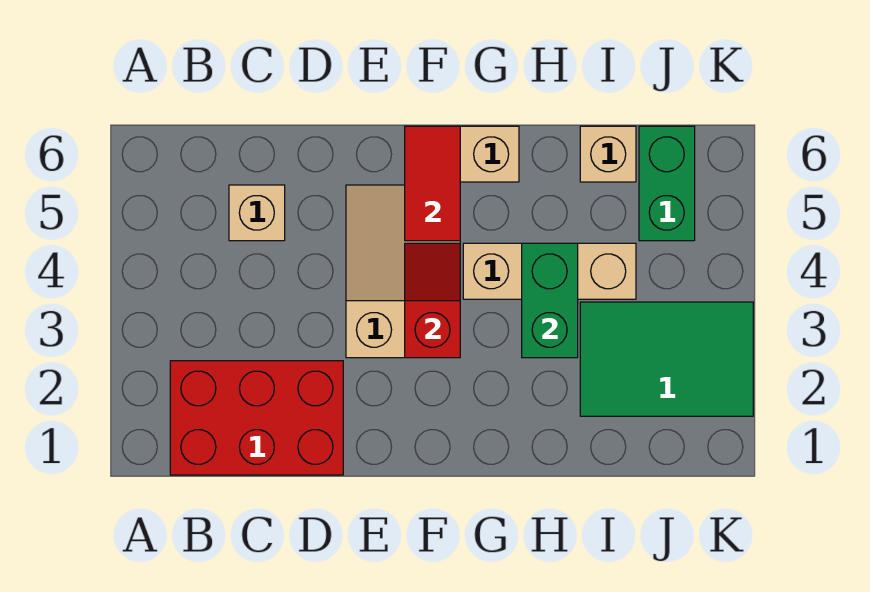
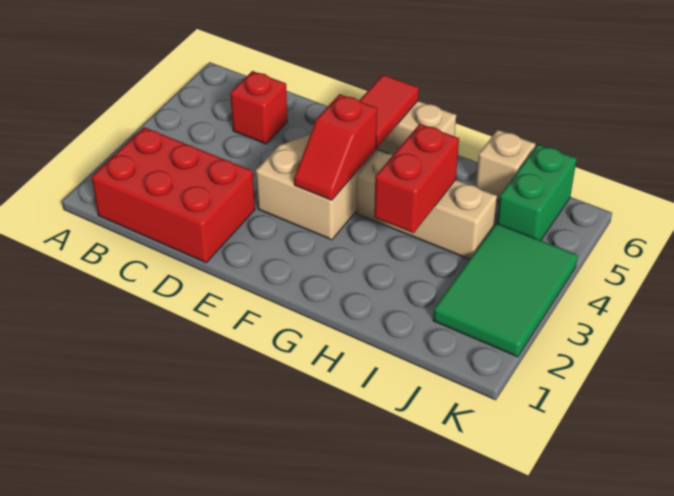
tan brick C5 level 1 -> red brick C5 level 1
red slope F3:F4 level 2 top 3 -> red slope F3:F4 level 2 top 4
green brick H3:H4 level 2 -> red brick H3:H4 level 2
green tile I2:K3 level 1 -> green tile J2:K4 level 1

